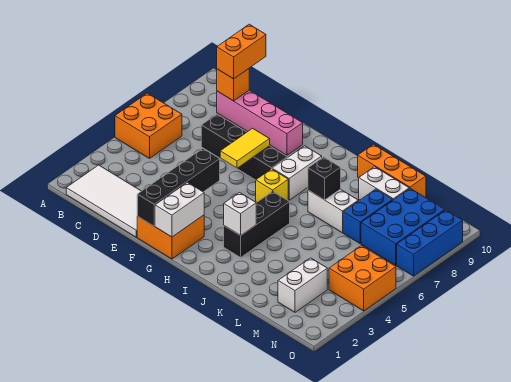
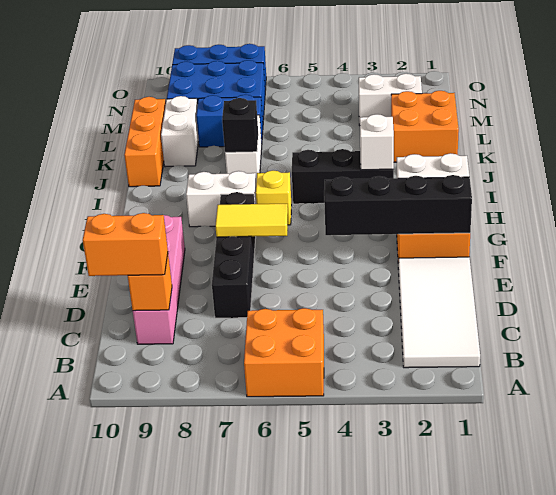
orange brick N4:O5 level 1 -> orange brick K1:L2 level 1

